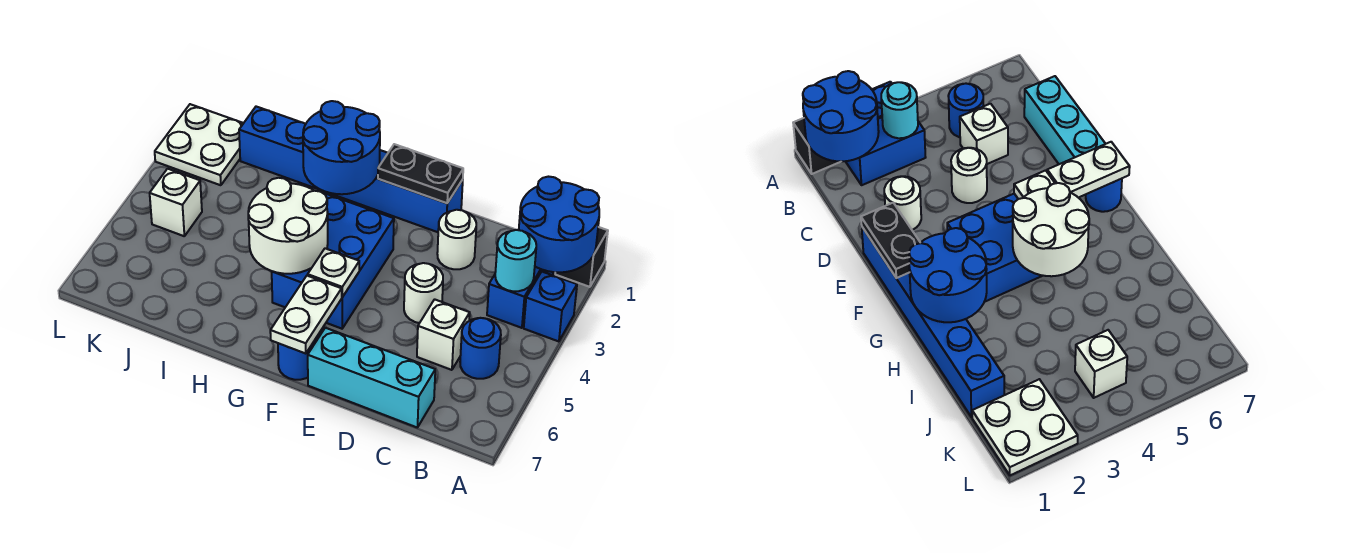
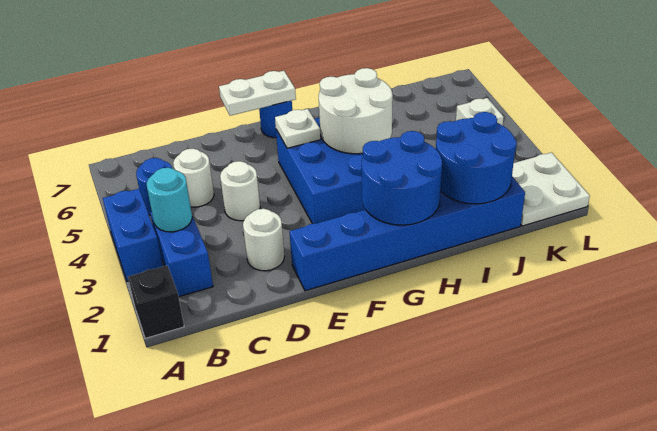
blue round brick A1:B2 level 2 -> blue round brick I1:J2 level 2
blue brick A3 level 1 -> blue brick A3:A4 level 1
white brick C5 level 1 -> white round brick C5 level 1
cyan brick C7:E7 level 1 -> none
black plate E1:F1 level 2 -> none
white plate F6:F7 level 2 -> white plate E7:F7 level 2

